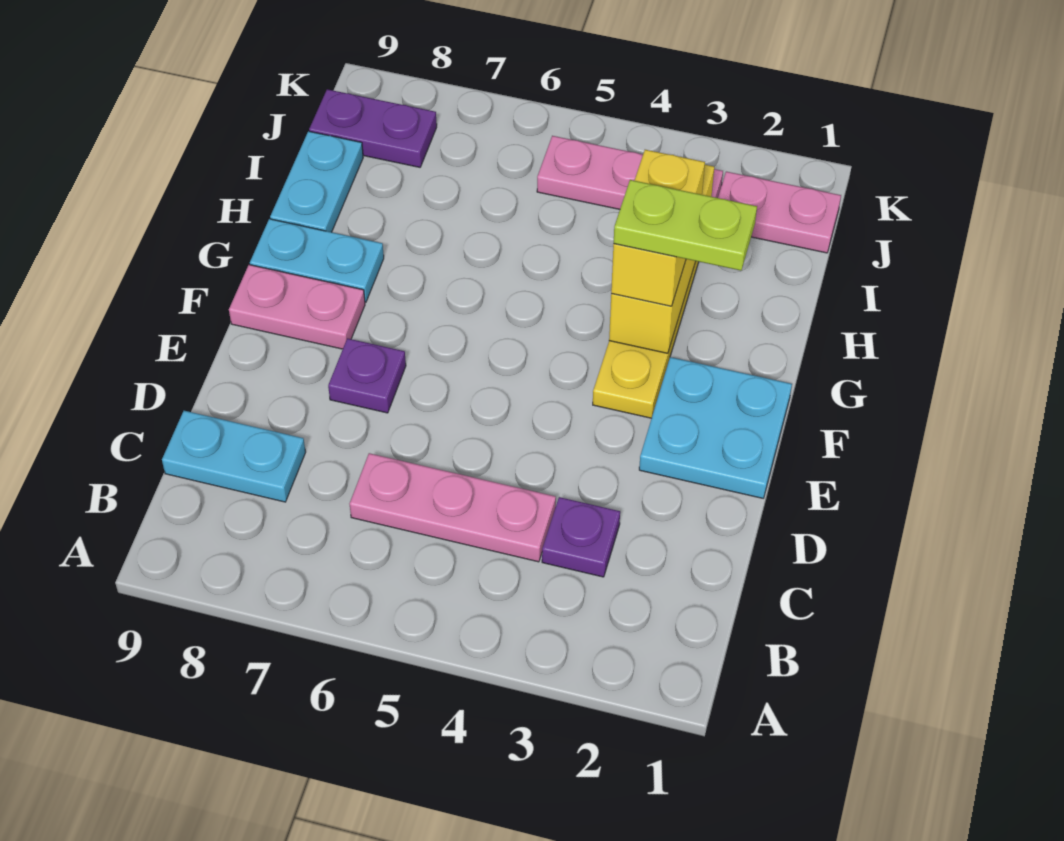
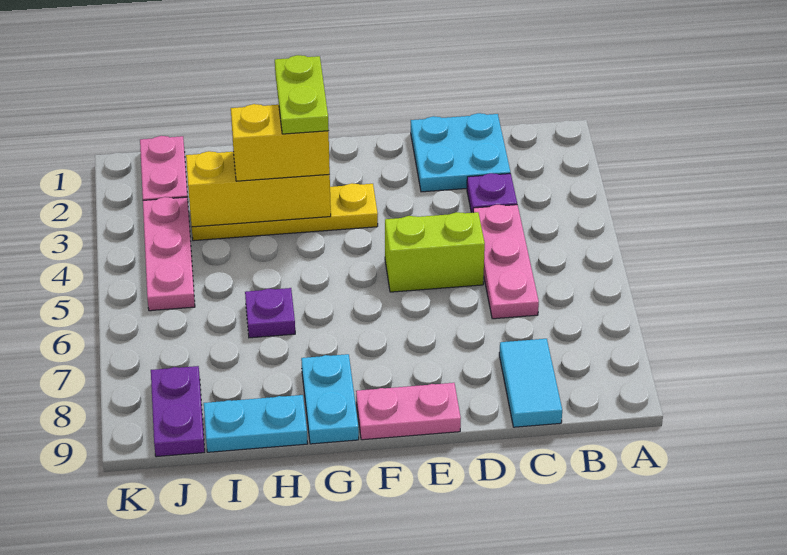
cyan plate C8:C9 level 1 -> cyan tile C8:C9 level 1
none -> lime brick D5:E5 level 1
cyan plate E1:F2 level 1 -> cyan plate C1:D2 level 1
purple plate E7 level 1 -> purple plate H6 level 1
pink plate F8:F9 level 1 -> pink plate E9:F9 level 1

